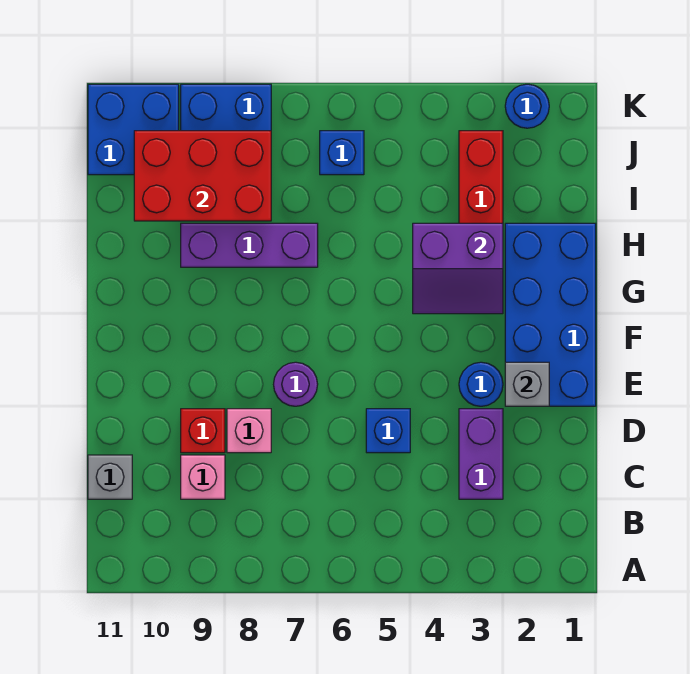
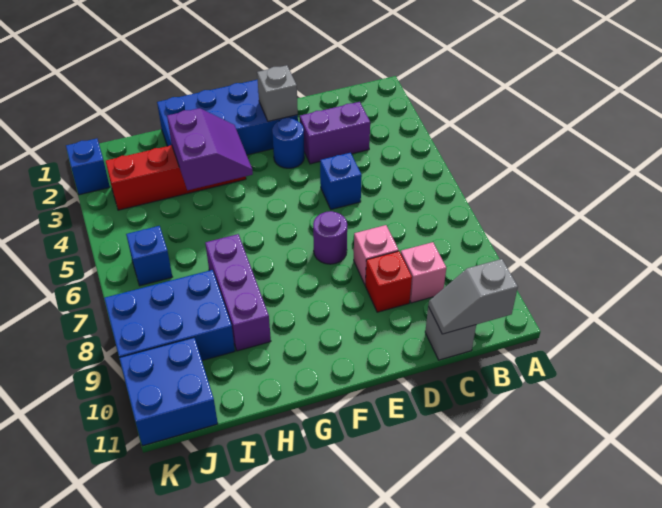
none -> grey slope B11:C11 level 2 top B
red brick I8:J10 level 2 -> none
blue round brick K2 level 1 -> blue brick K2 level 1

